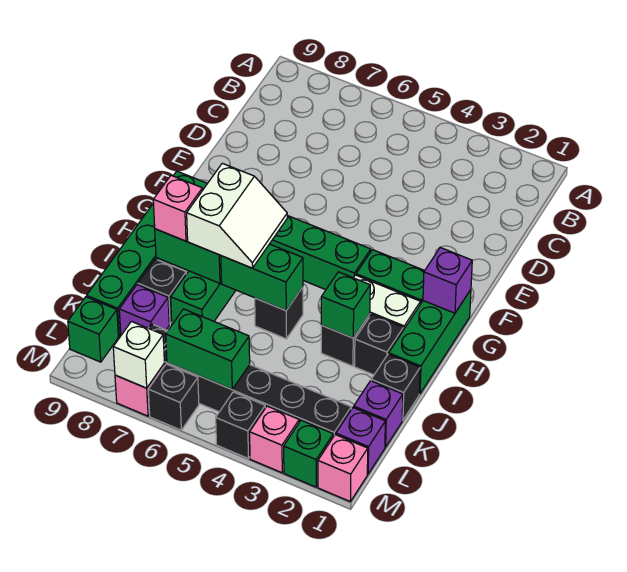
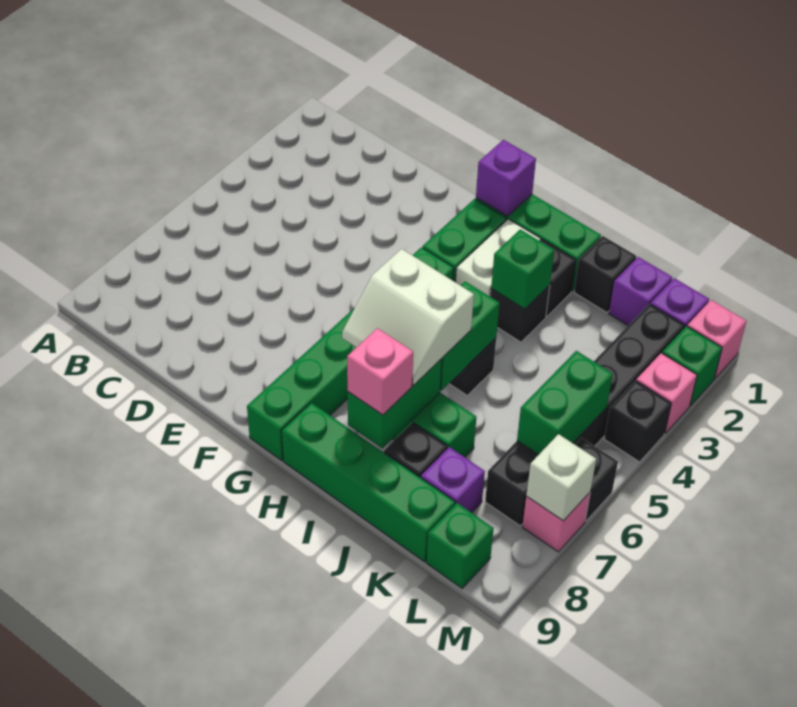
white slope H6:I7 level 3 top 7 -> white slope H6:I7 level 3 top 6

